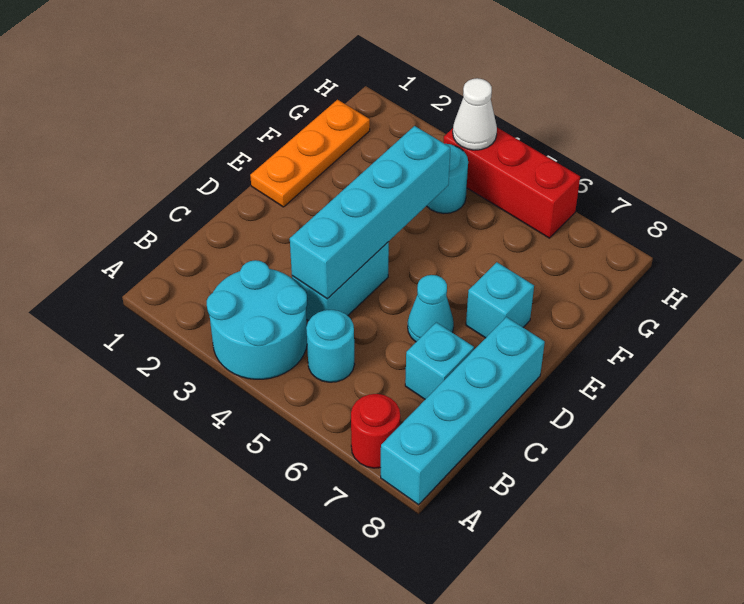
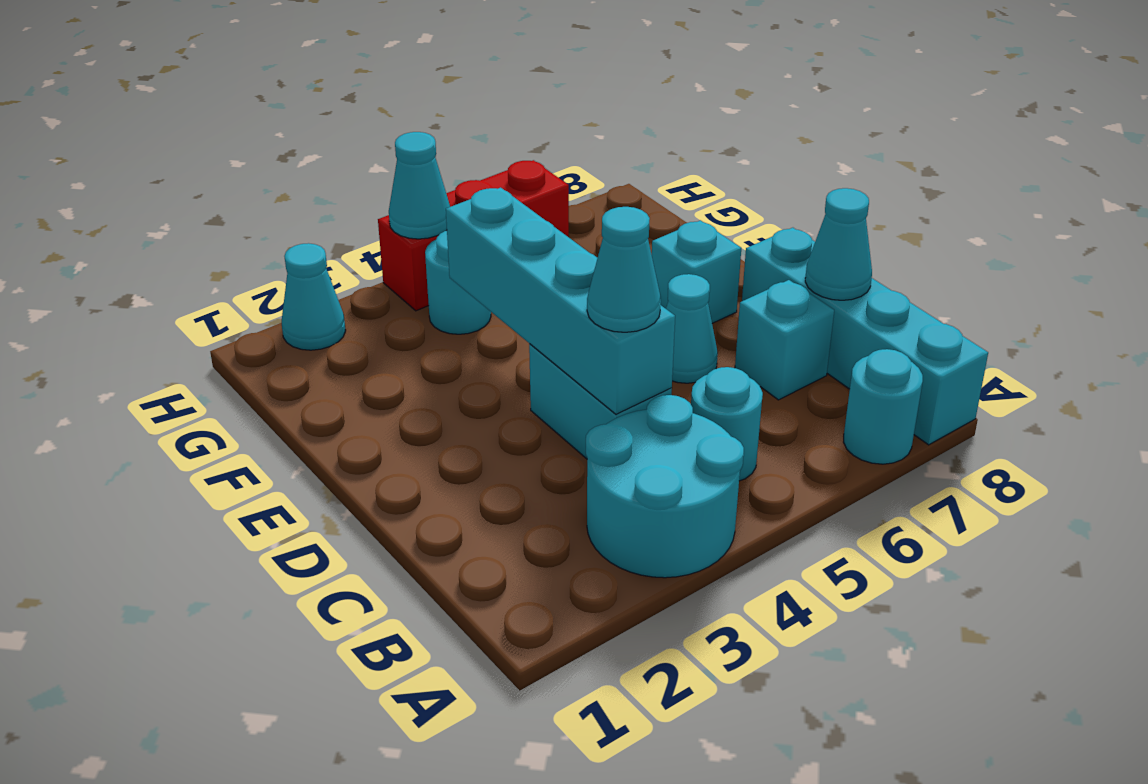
red round brick A7 level 1 -> cyan round brick A7 level 1
none -> cyan cone C4 level 3
none -> cyan cone C8 level 2
orange plate E1:G1 level 1 -> none
none -> cyan cone H2 level 1
white cone H4 level 2 -> cyan cone H4 level 2

